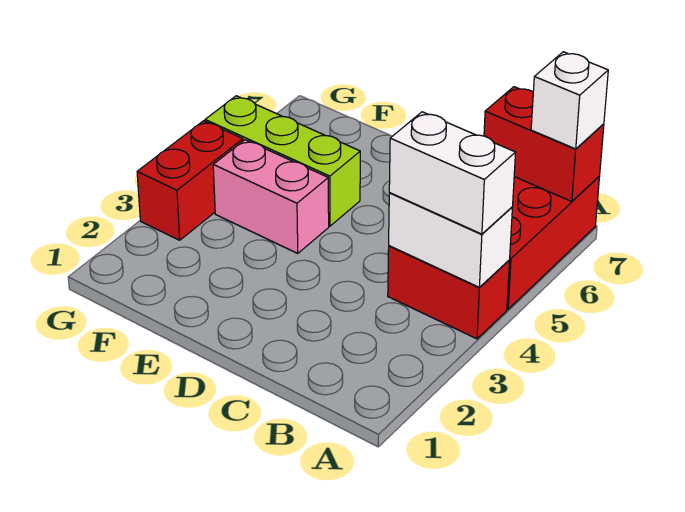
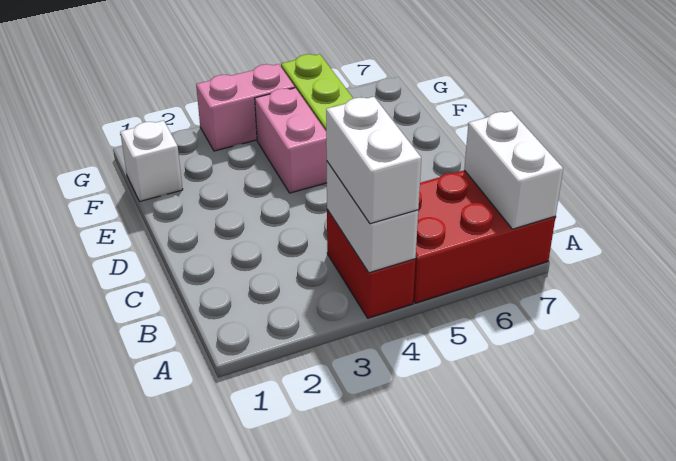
red brick A7:B7 level 2 -> white brick A7:B7 level 2
white brick A7 level 3 -> white brick F1 level 1
red brick G3:G4 level 1 -> pink brick G3:G4 level 1

